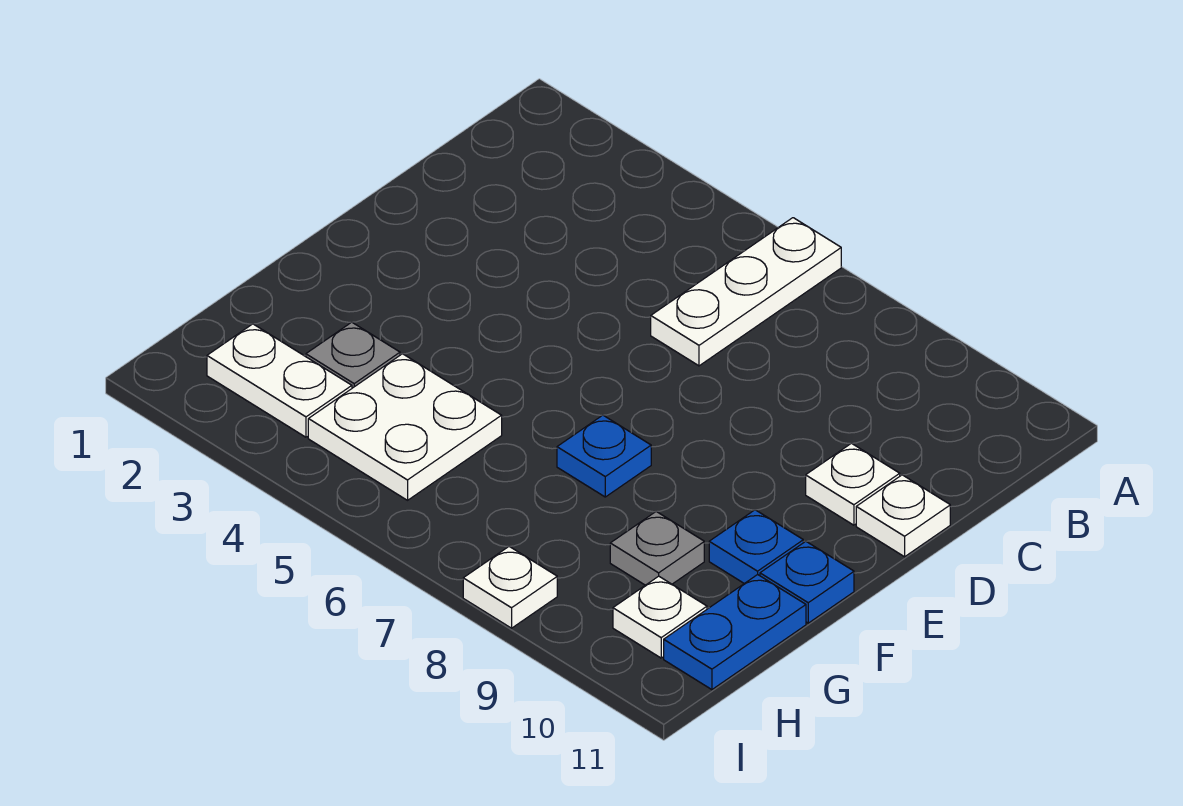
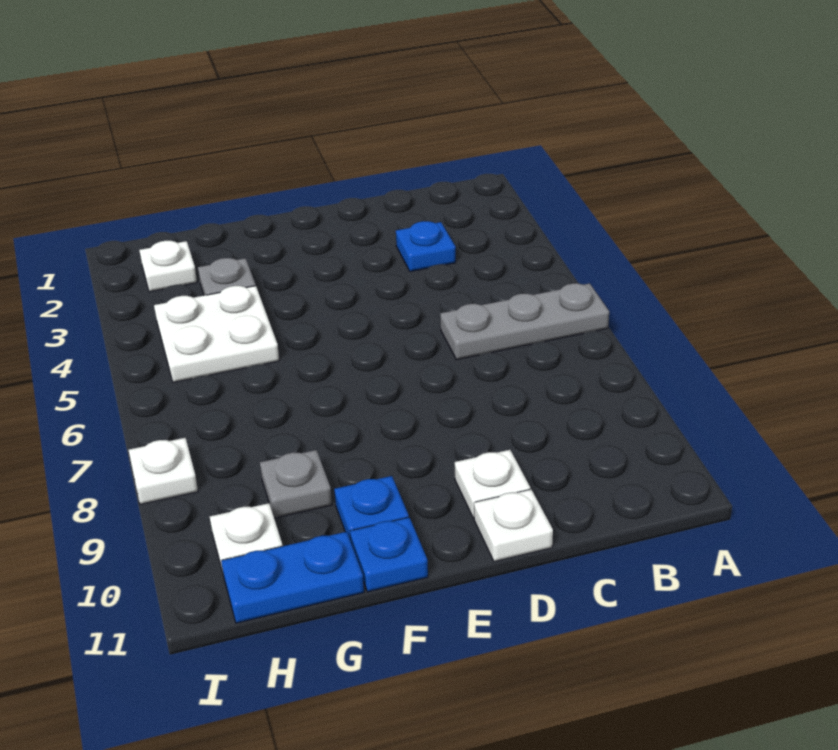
white plate A6:C6 level 1 -> grey plate A6:C6 level 1
blue plate F7 level 1 -> blue plate C3 level 1
white plate H2:H3 level 1 -> white plate H2 level 1

